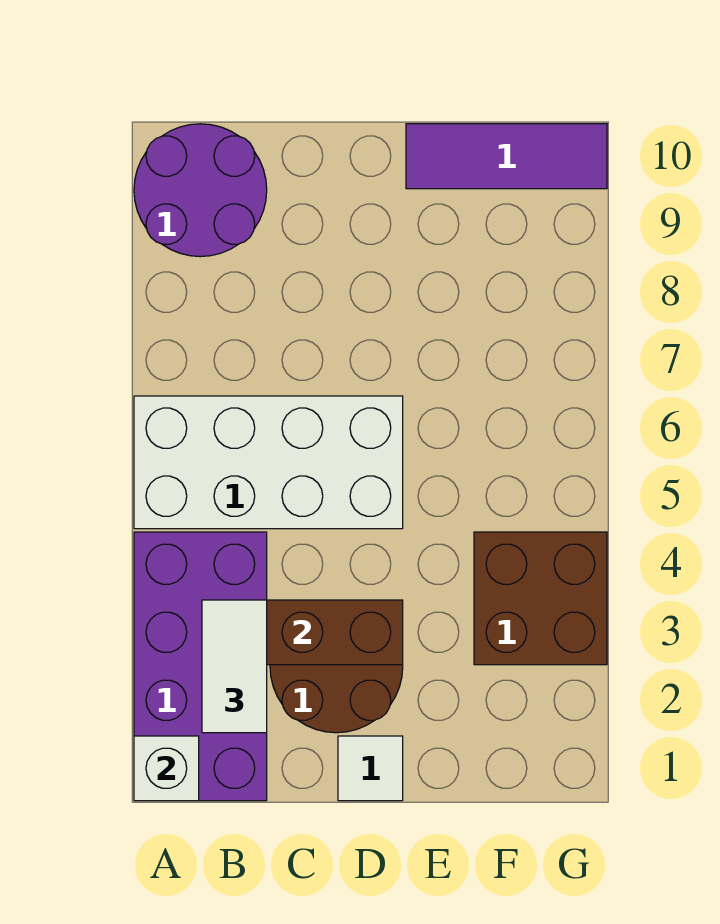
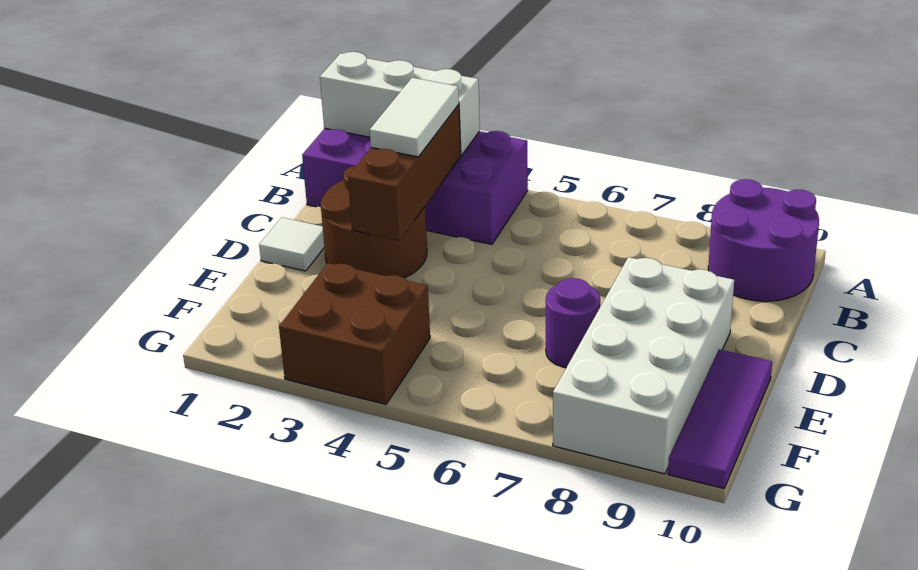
white brick A1 level 2 -> white brick A1:A3 level 2
white brick A5:D6 level 1 -> white brick D8:G9 level 1
white tile B2:B3 level 3 -> white tile B3:C3 level 3
none -> purple round brick E7 level 1

